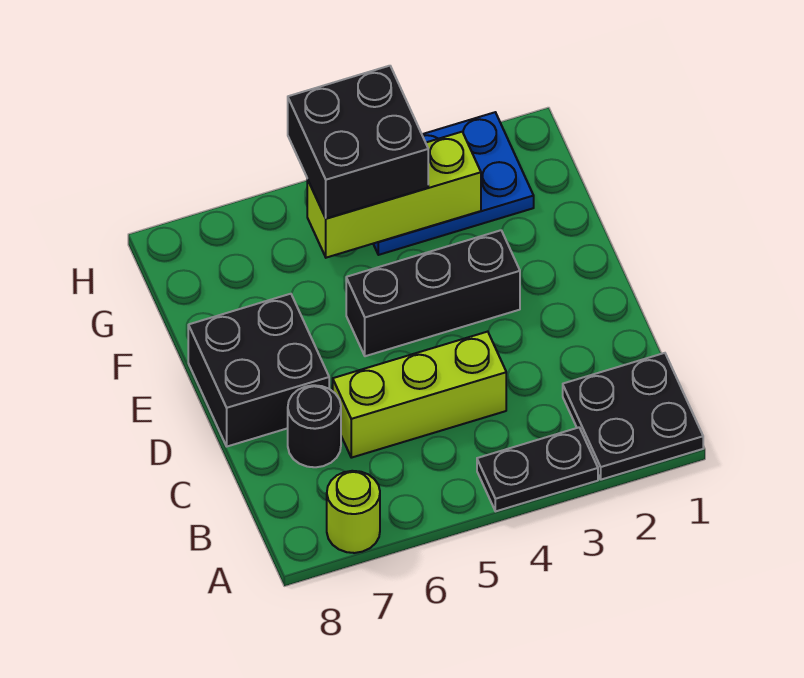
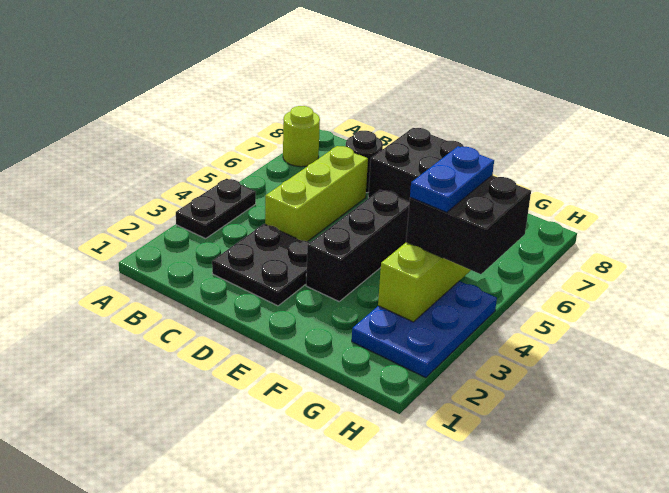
black plate A1:B2 level 1 -> black plate C2:D3 level 1
none -> blue plate G4:G5 level 4

